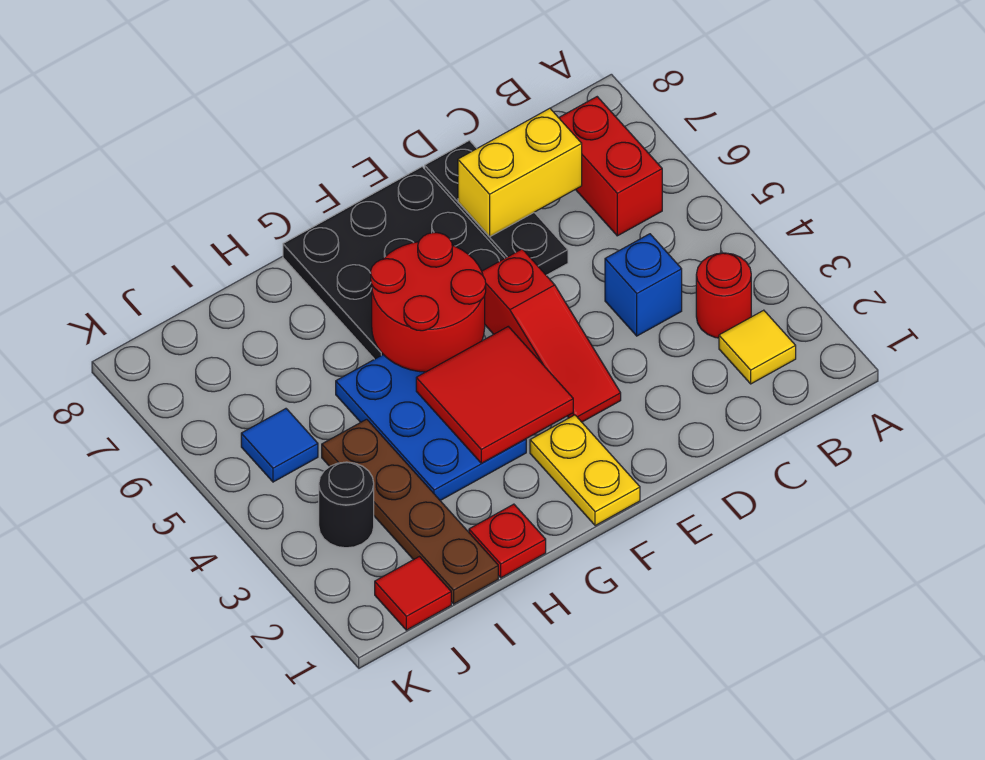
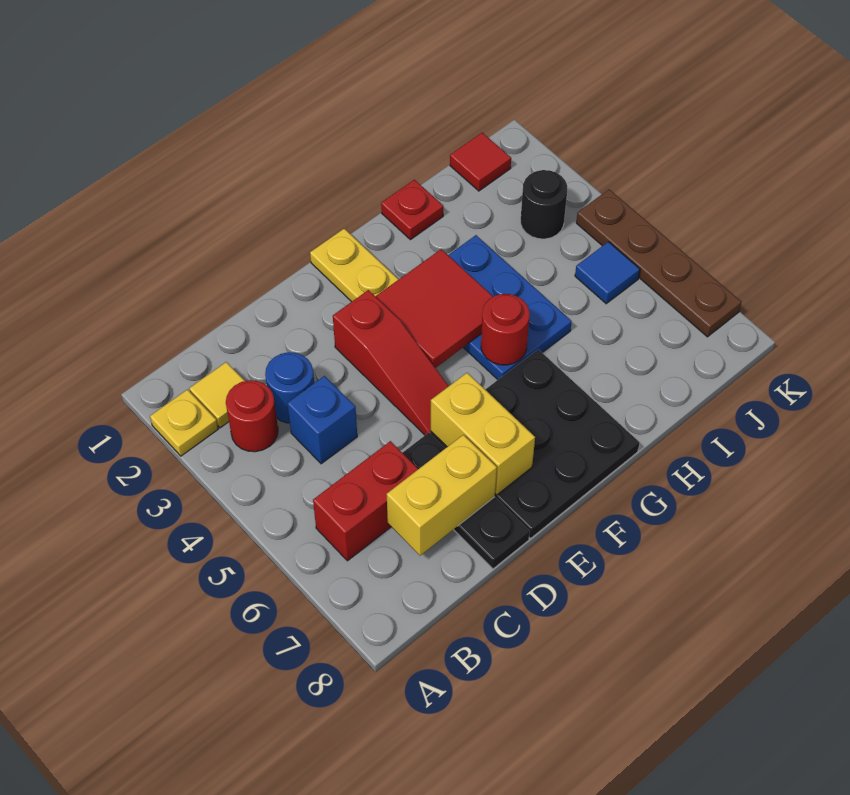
none -> yellow plate A2 level 1
red brick B6:B7 level 1 -> red brick B6:C6 level 1
none -> blue round brick C3 level 1
red slope E3:E5 level 1 top 5 -> red slope E3:E5 level 1 top 3
none -> yellow brick E6:E7 level 2
red round brick F5:G6 level 2 -> red round brick G5 level 2
brown plate I1:I4 level 1 -> brown plate K4:K7 level 1

